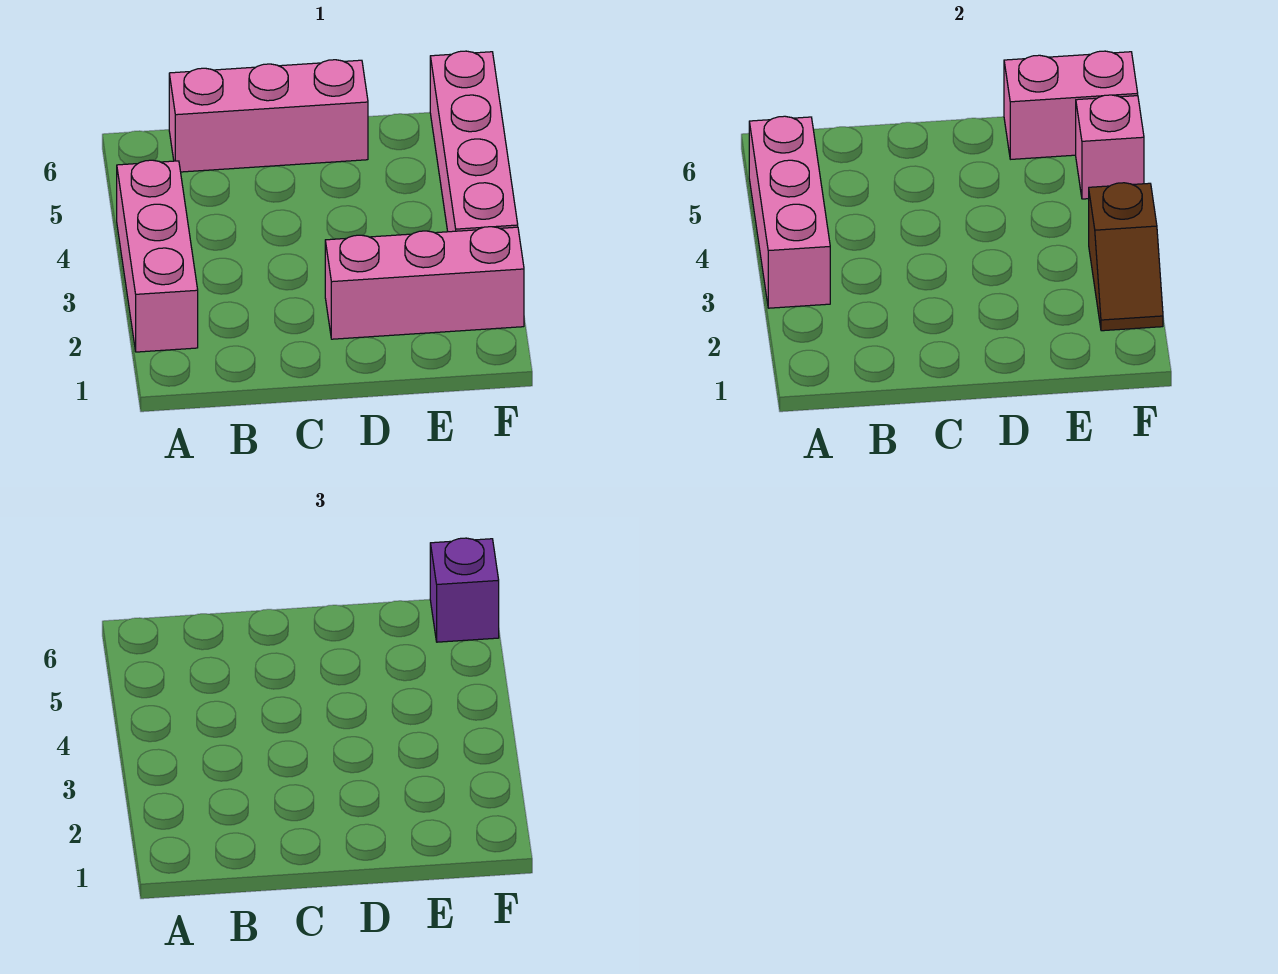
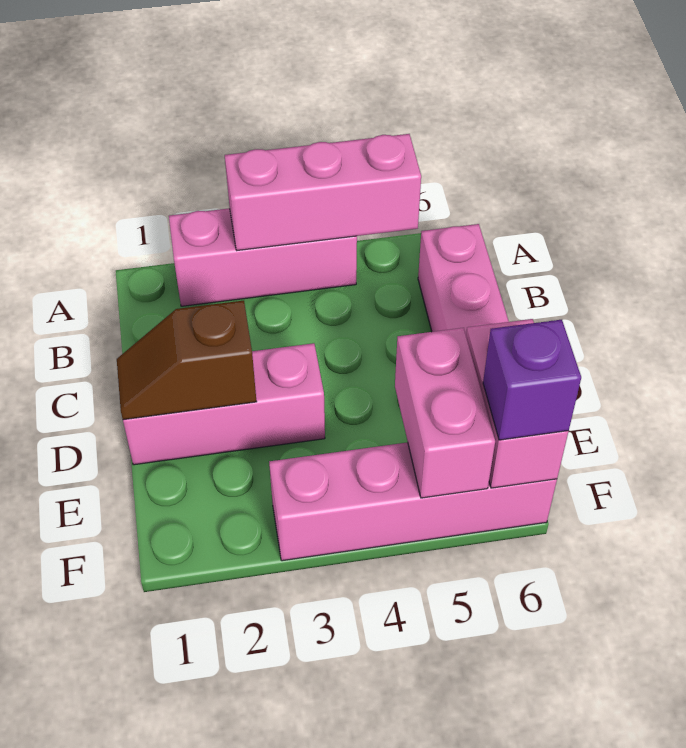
pink brick D2:F2 level 1 -> pink brick D1:D3 level 1
brown slope F2:F3 level 2 top 3 -> brown slope D1:D2 level 2 top 2
pink brick F5 level 2 -> pink brick E5:F5 level 2

